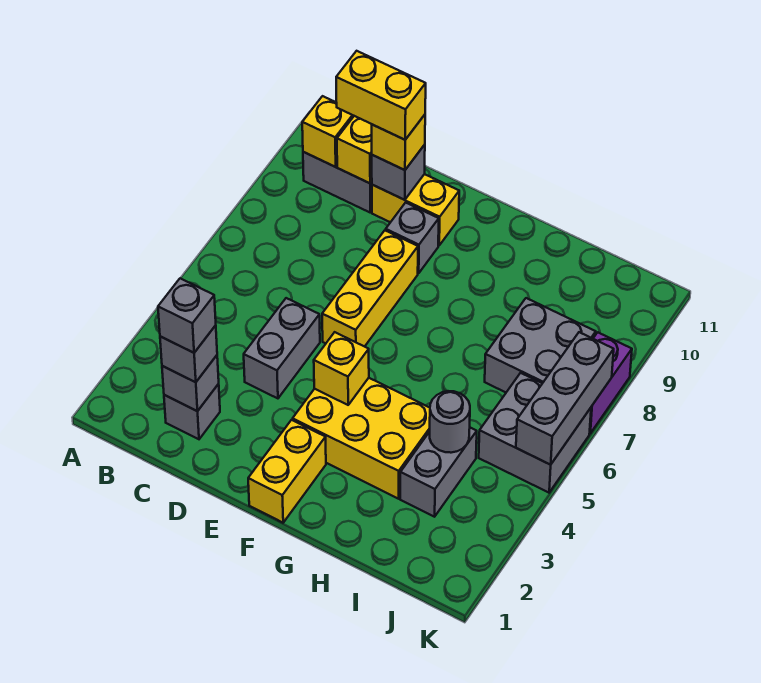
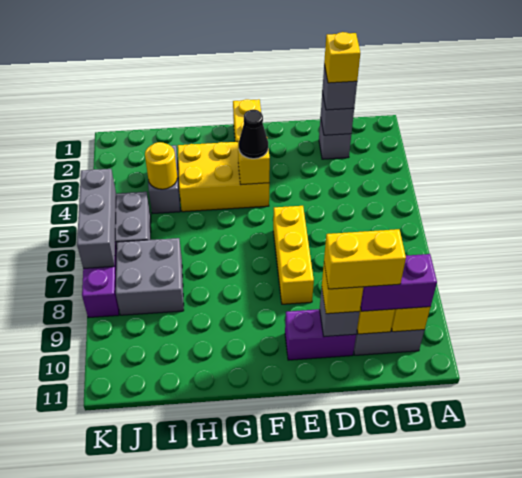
none -> purple brick B10:C10 level 3
grey brick C2 level 4 -> yellow brick C2 level 4
grey brick D4:D5 level 1 -> none
yellow brick D10:E10 level 1 -> purple brick D10:E10 level 1
grey brick E9 level 1 -> none
none -> black cone F4 level 3
grey round brick I4 level 2 -> yellow round brick I4 level 2

